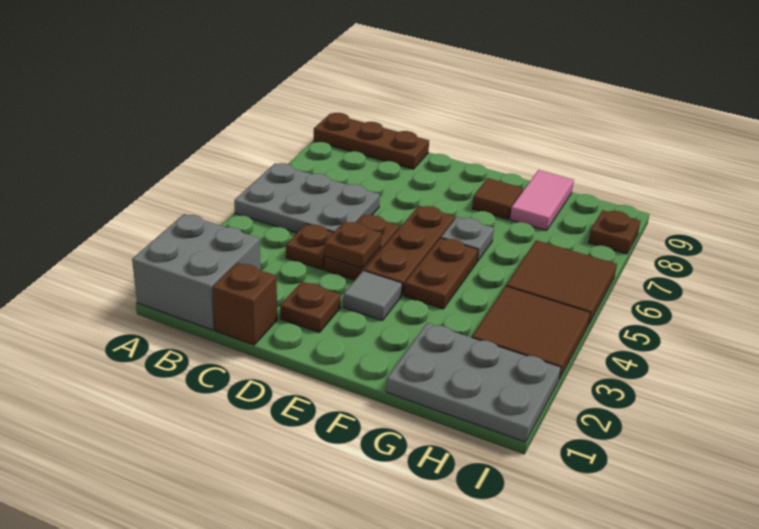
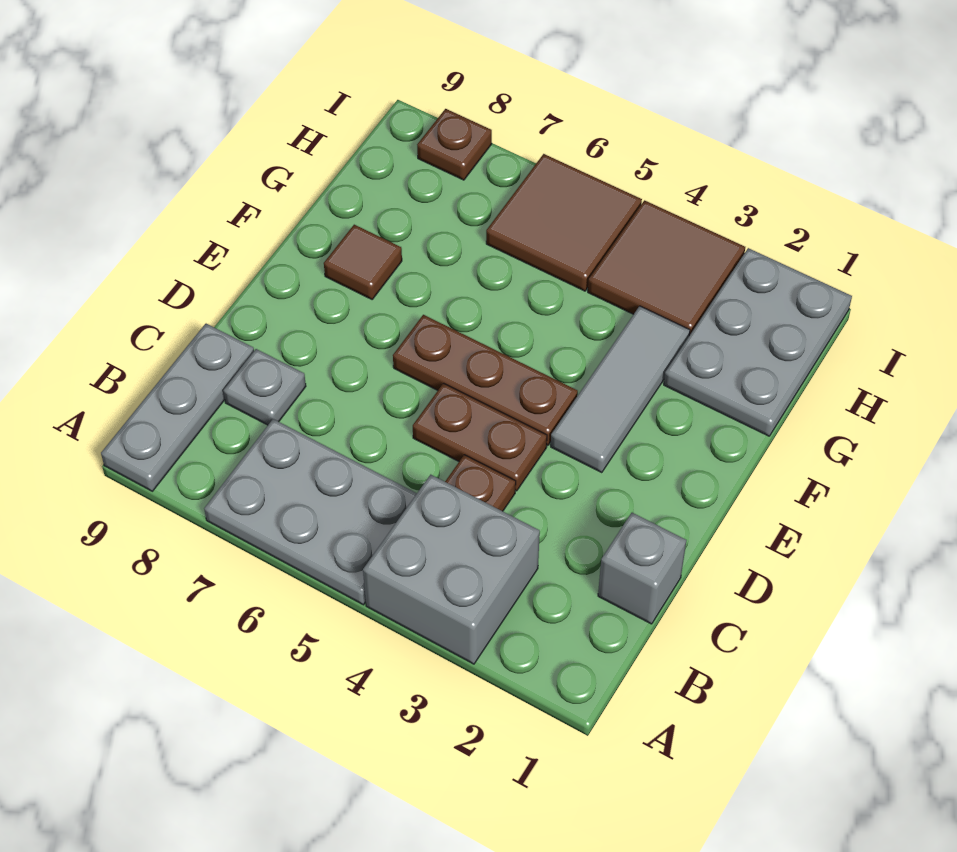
grey brick A1:B2 level 1 -> grey brick A3:B4 level 1
grey plate A5:C6 level 1 -> grey plate A5:B7 level 1
brown plate A9:C9 level 1 -> grey plate A9:C9 level 1
brown brick C1 level 1 -> grey brick C1 level 1
brown plate D2 level 1 -> none
brown plate D4 level 2 -> none
grey tile E3 level 1 -> grey tile E3:G3 level 1
brown plate F4:F5 level 1 -> none
grey plate F6 level 1 -> grey plate C8 level 1
pink tile G8:G9 level 1 -> none

